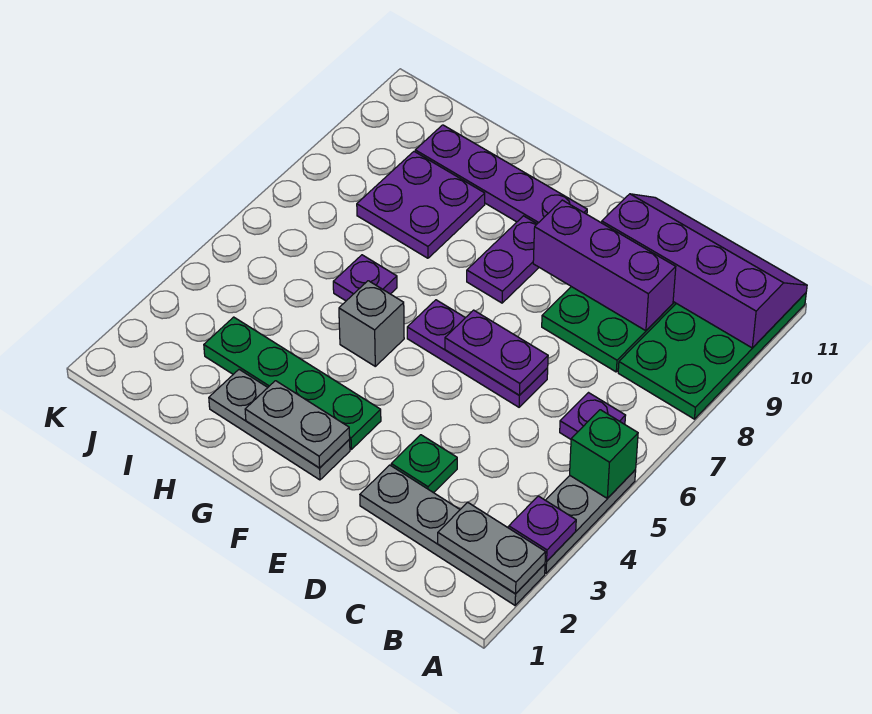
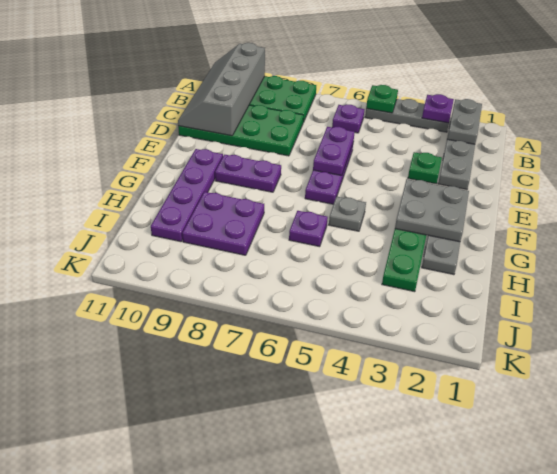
green brick A5 level 2 -> green plate A5 level 2
purple slope A10:D11 level 2 top 10 -> grey slope A10:D11 level 2 top 10
purple brick C9:E9 level 2 -> none
grey plate F2:G2 level 2 -> grey plate F2:G3 level 2
grey brick G5 level 1 -> grey plate G5 level 1

